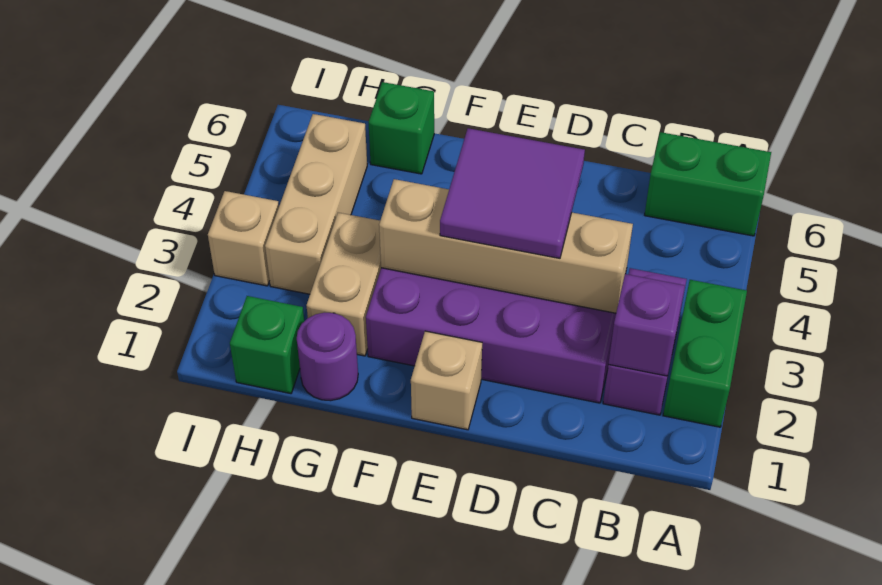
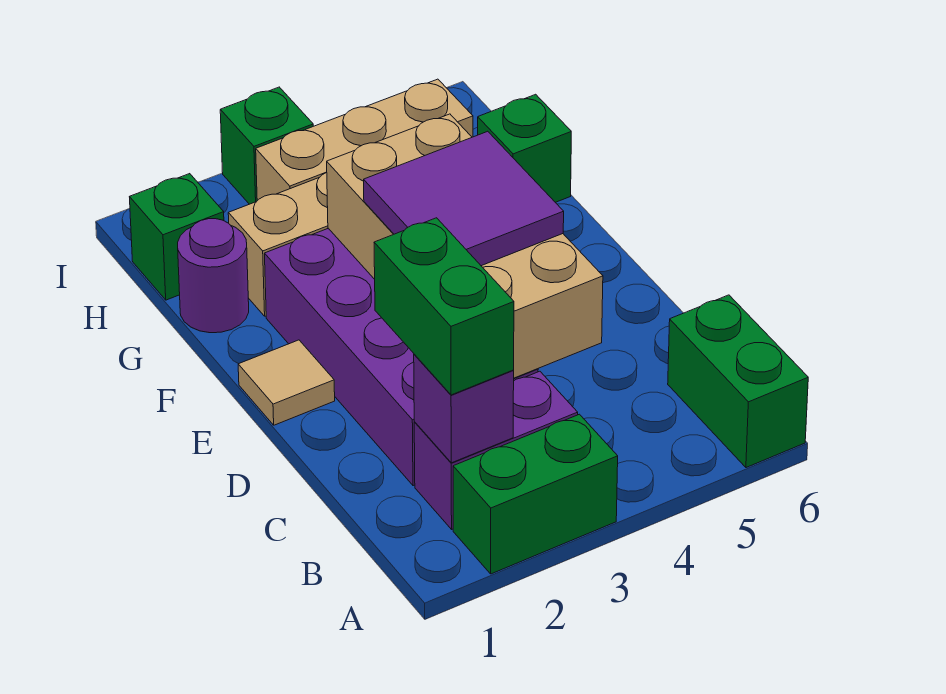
none -> green brick B2:C2 level 3
tan brick C3:F3 level 2 -> tan brick C3:F4 level 2
tan brick E1 level 1 -> tan tile E1 level 1
tan brick I3 level 1 -> green brick I3 level 1

